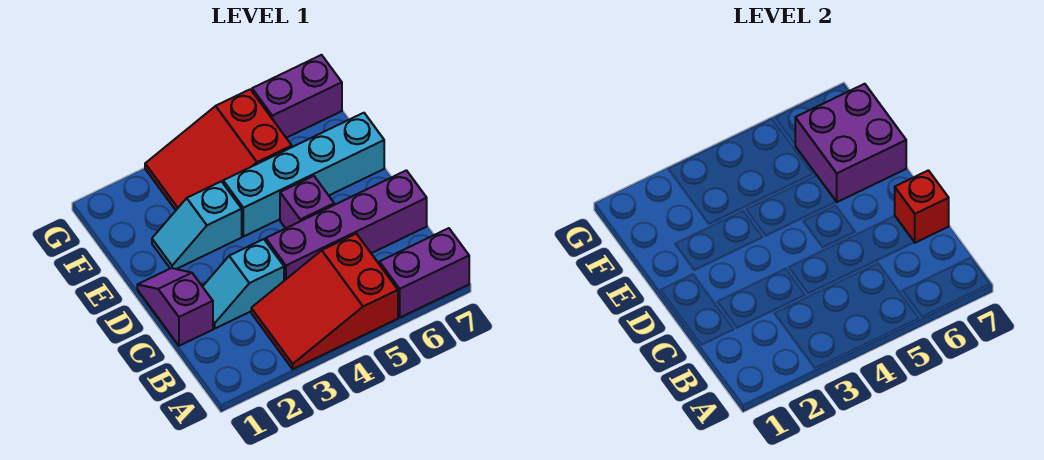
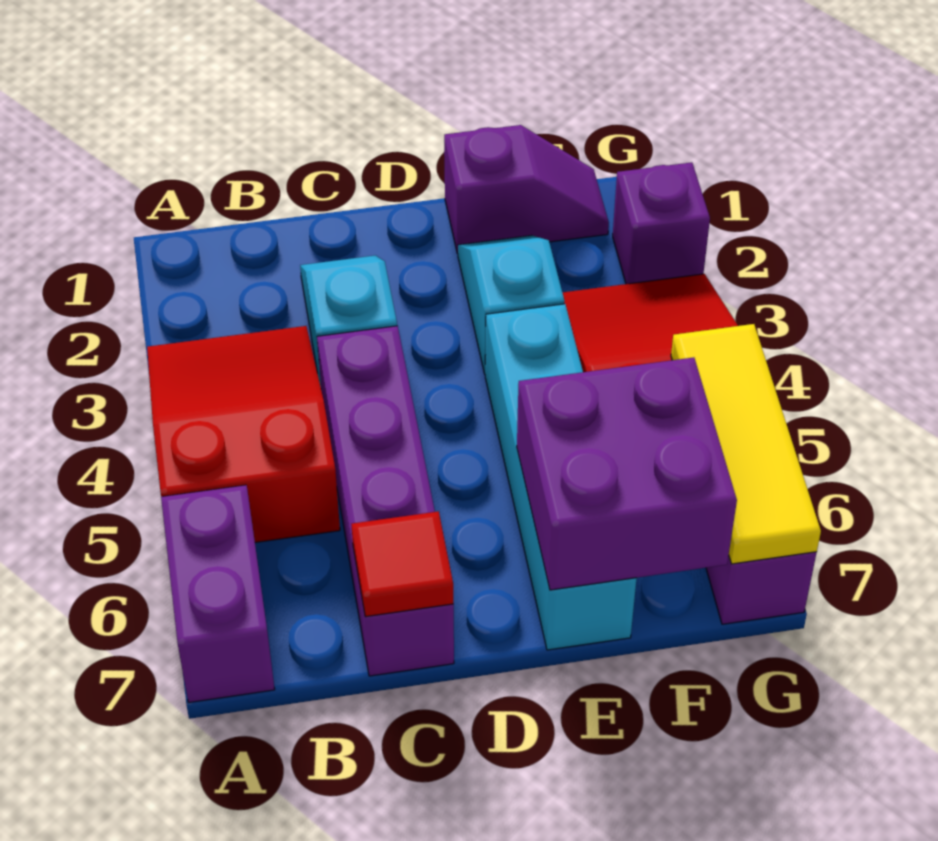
purple slope C1:D1 level 1 top C -> purple slope E1:F1 level 1 top E
red brick C7 level 2 -> red tile C7 level 2
purple brick D5 level 1 -> purple brick G2 level 1
none -> yellow tile G5:G7 level 2

